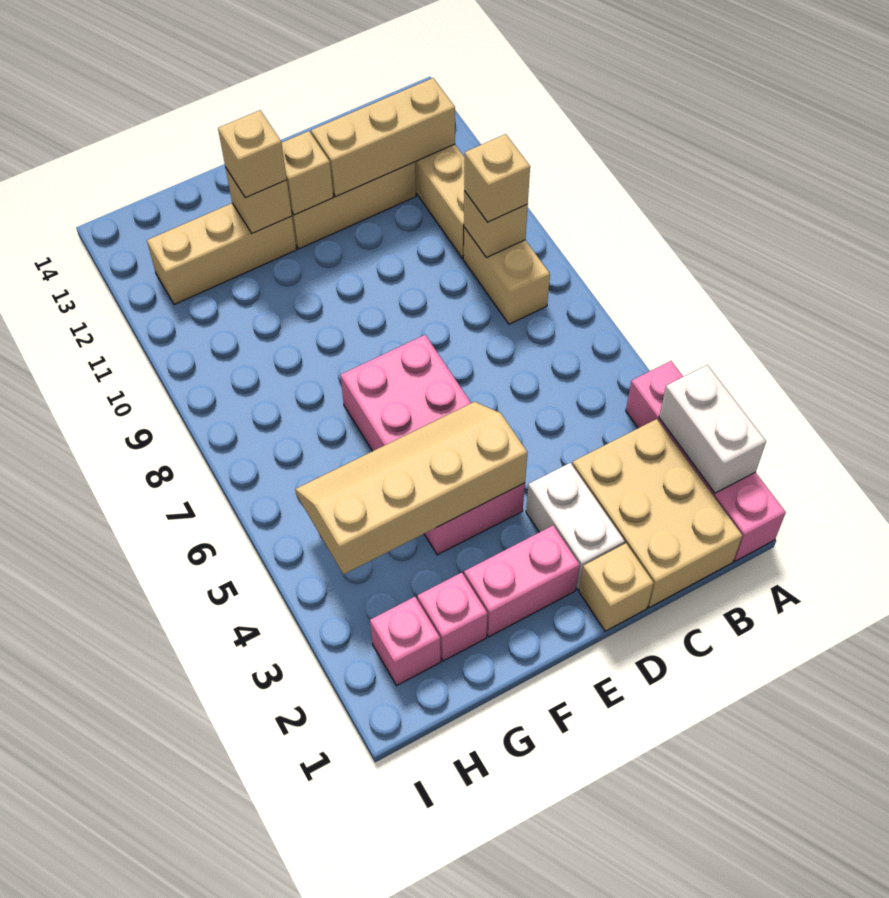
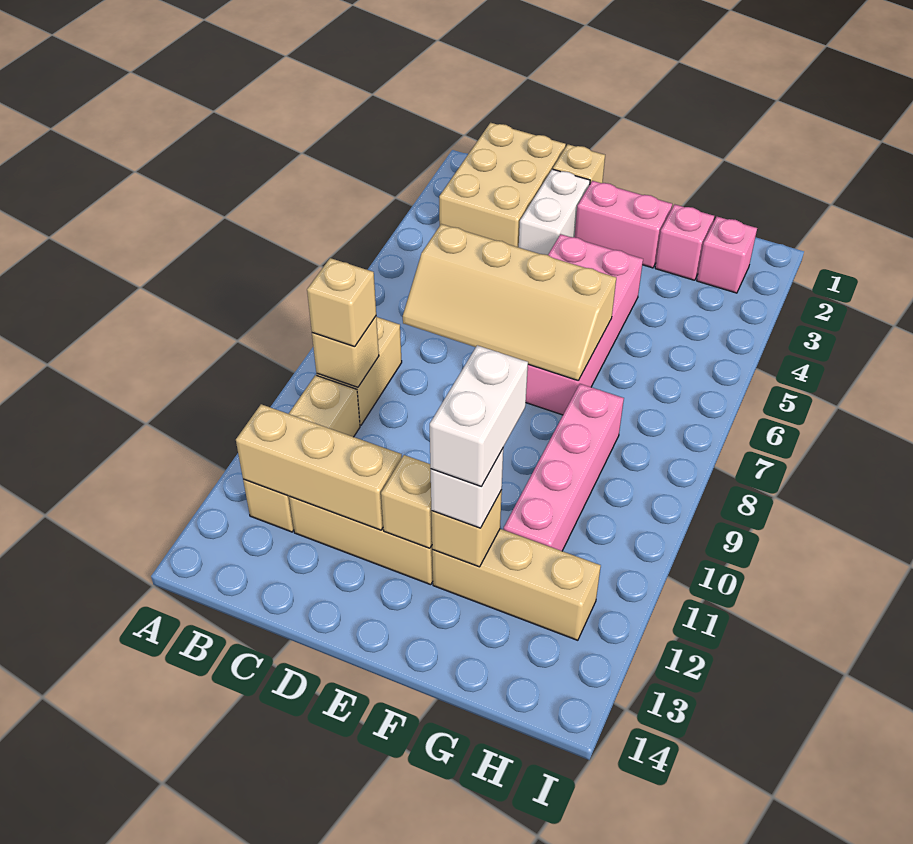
pink brick A1:A4 level 1 -> pink brick G8:G11 level 1
white brick A2:A3 level 2 -> white brick F11:F12 level 4
tan slope E4:H5 level 2 top 4 -> tan slope C6:F7 level 2 top 6
tan brick F12 level 3 -> white brick F12 level 3

